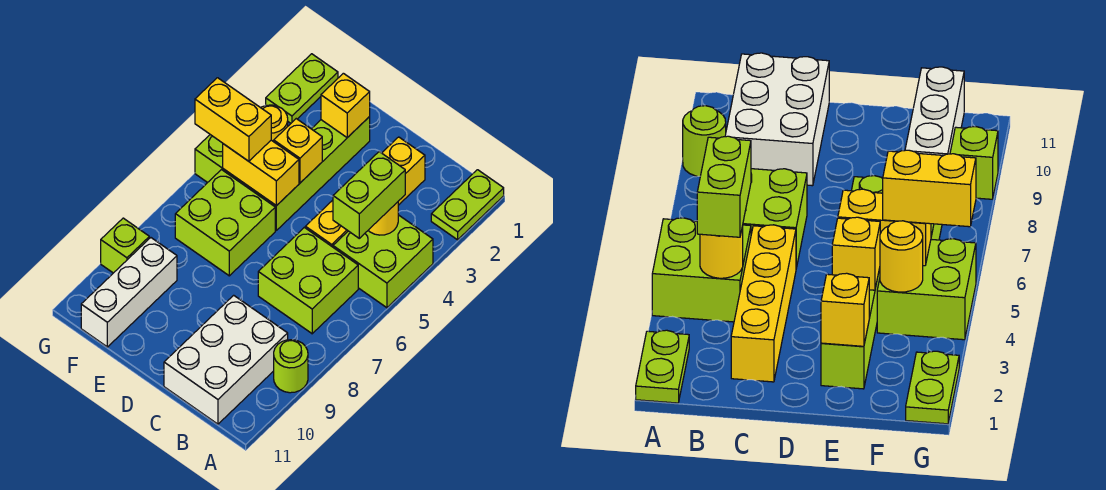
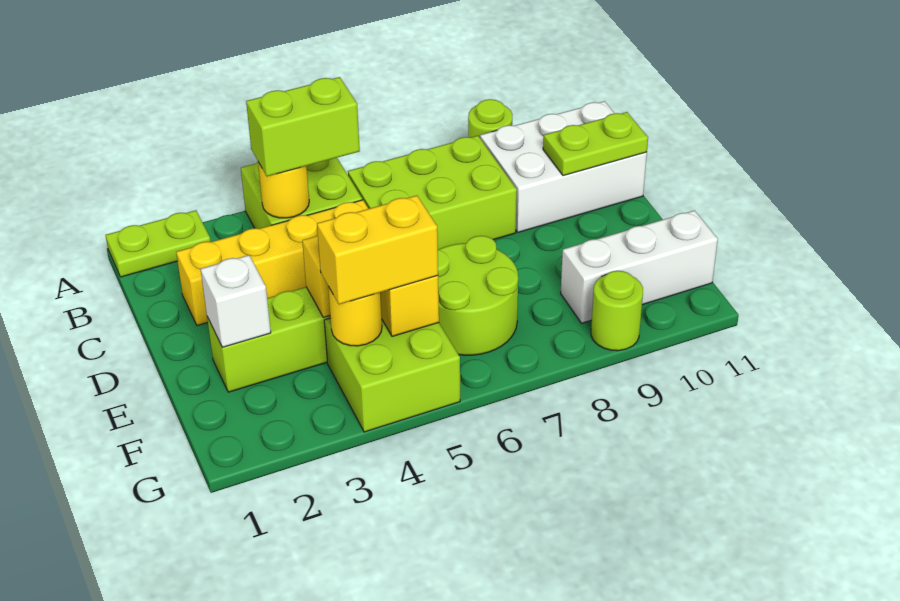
lime brick B6:C7 level 1 -> lime brick B6:C8 level 1
yellow brick E2 level 2 -> white brick E2 level 2
lime brick E6:F7 level 1 -> lime round brick E6:F7 level 1
yellow brick F5:G5 level 3 -> yellow brick F4:F5 level 3
lime plate G1:G2 level 1 -> lime plate C10:C11 level 2
lime brick G9 level 1 -> lime round brick G9 level 1

